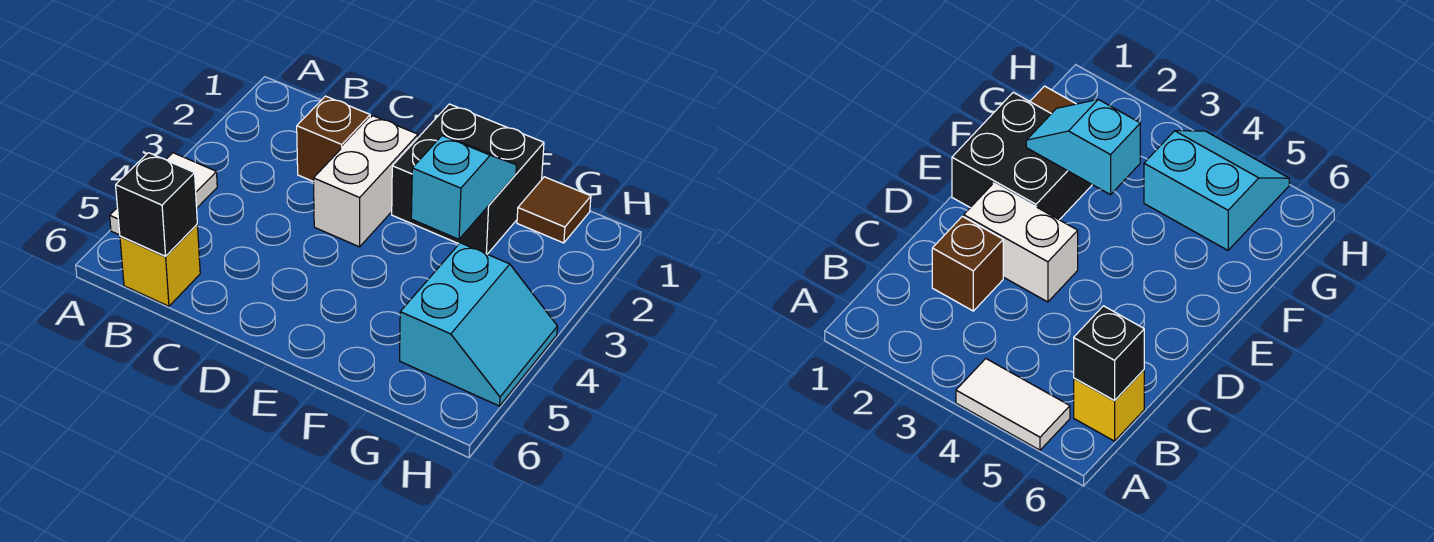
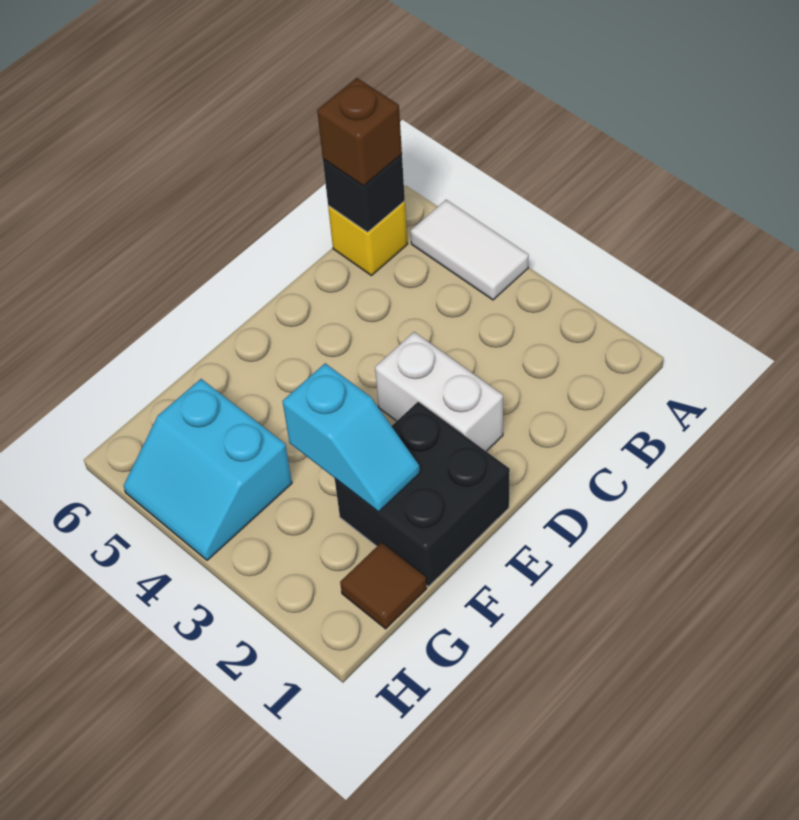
brown brick C2 level 1 -> brown brick B6 level 3

